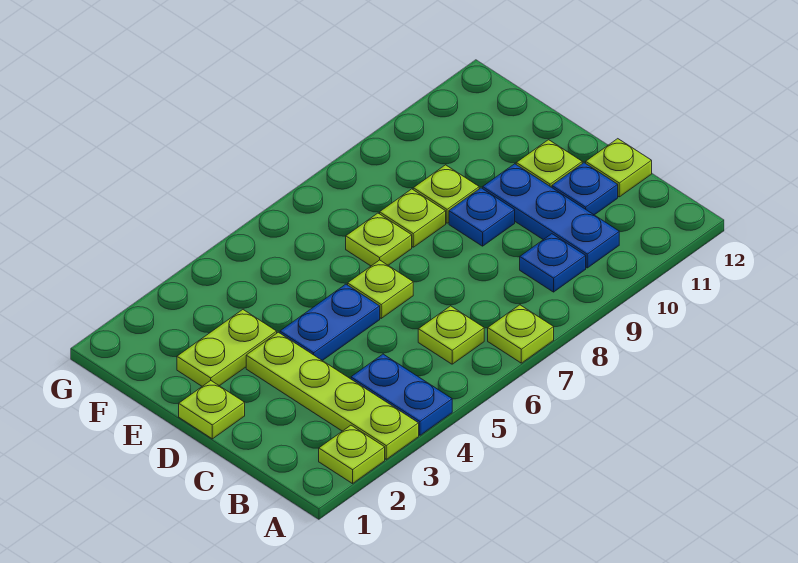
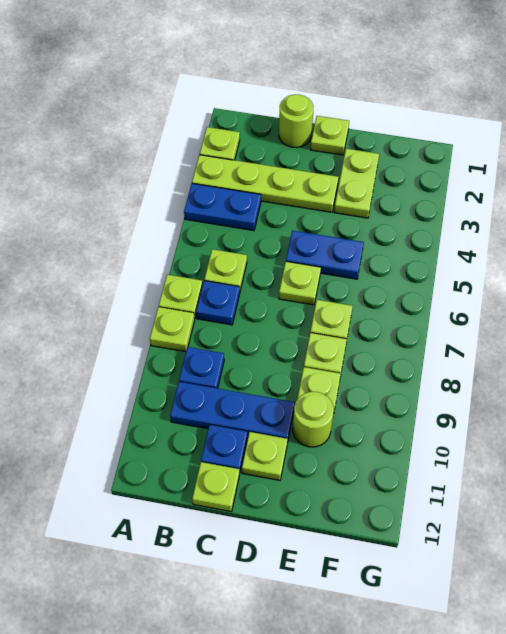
none -> lime plate A8 level 1
none -> lime round brick C1 level 1
blue plate D4:D5 level 1 -> blue plate D5:E5 level 1
blue plate D9 level 1 -> blue plate B7 level 1
none -> lime round brick E10 level 1

